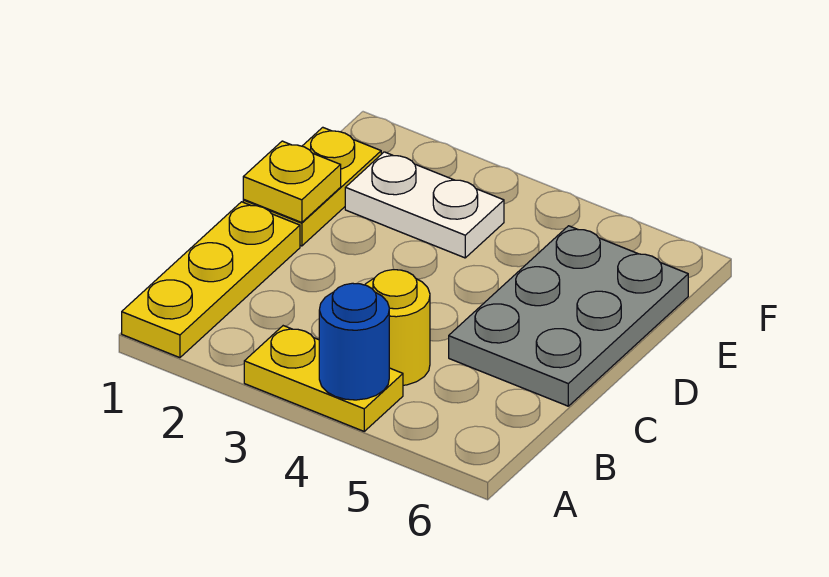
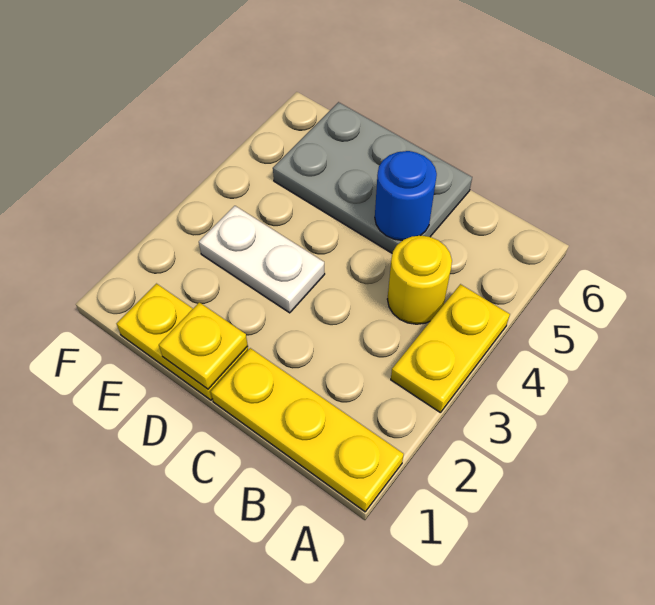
blue round brick A4 level 2 -> blue round brick C5 level 2
white plate E2:E3 level 1 -> white plate D3:E3 level 1

